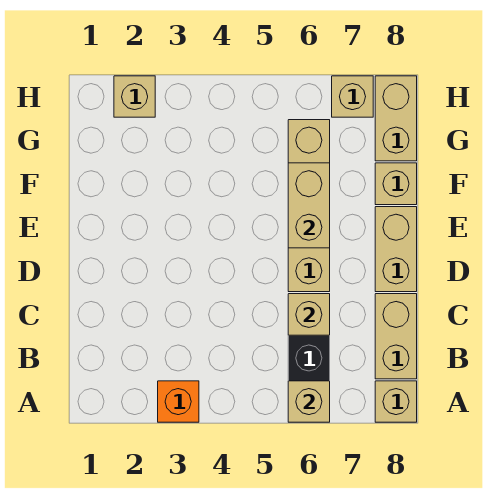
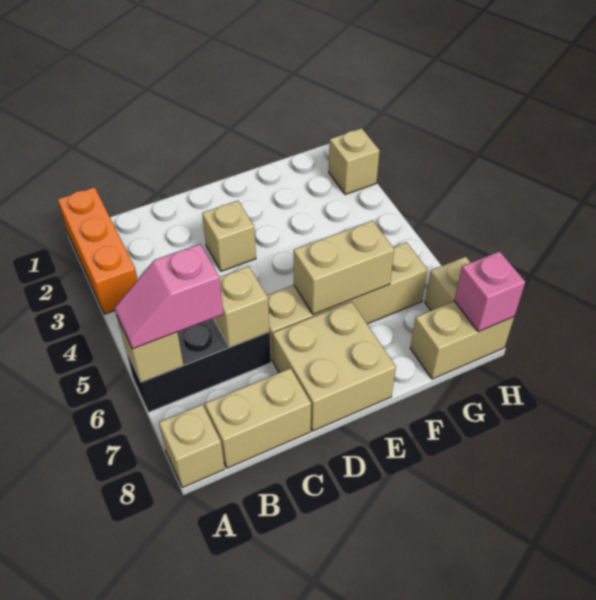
orange brick A3 level 1 -> orange brick A1:A3 level 1
none -> pink slope A6:B6 level 3 top B
tan brick D8:E8 level 1 -> tan brick D7:E8 level 1
tan brick F8 level 1 -> tan brick D3 level 1
none -> pink brick H8 level 2

